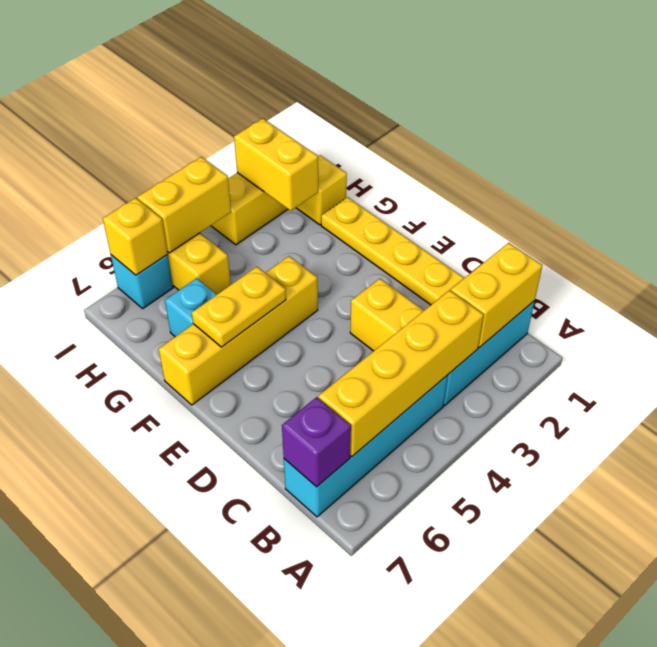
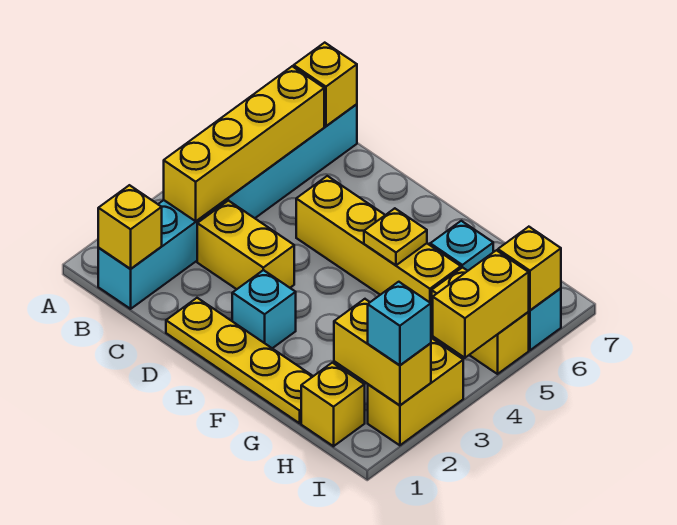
yellow brick B1:B2 level 2 -> yellow brick B1 level 2
purple brick B7 level 2 -> yellow brick B7 level 2
none -> cyan brick E2 level 1
yellow brick F4:F7 level 1 -> yellow brick D5:G5 level 1
yellow plate F5:F6 level 2 -> yellow plate F5 level 2
none -> cyan brick I2 level 3

